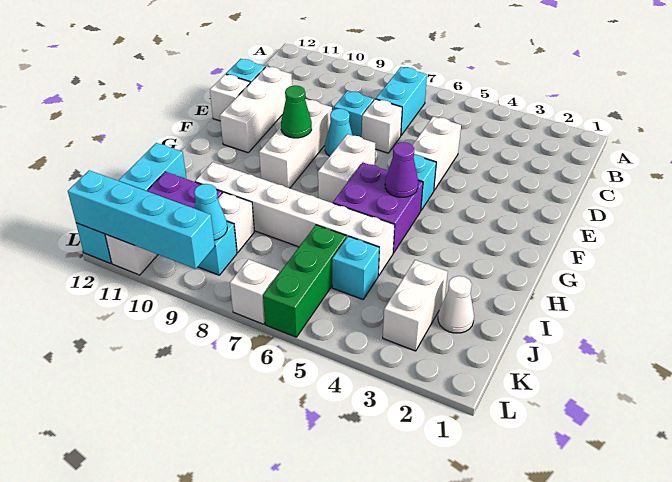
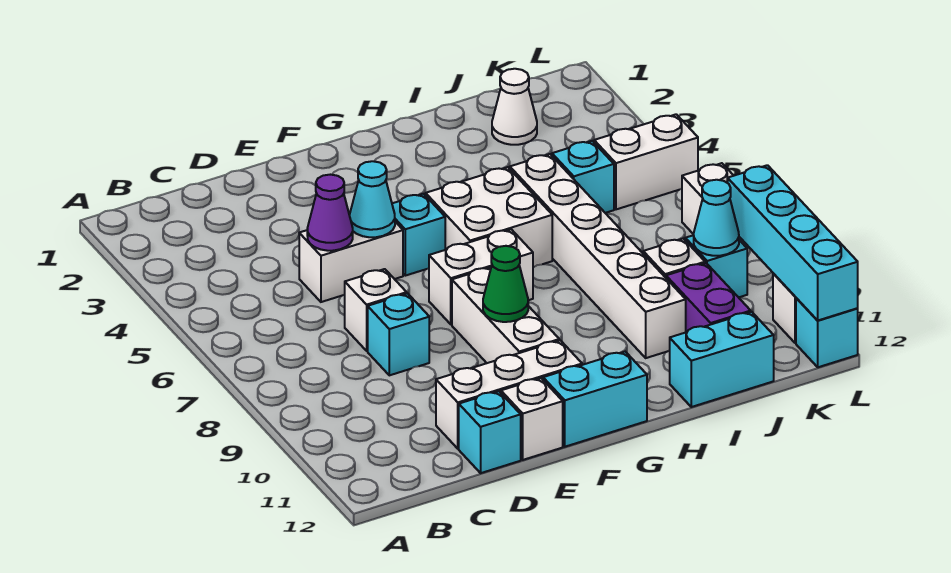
cyan brick B7:C7 level 1 -> cyan brick F12:G12 level 1
cyan cone E8 level 1 -> cyan cone E5 level 2
white brick E9:G9 level 1 -> white brick F8:F10 level 1
purple brick G5:H6 level 1 -> white brick G5:H6 level 1
purple cone G5 level 2 -> purple cone D5 level 2
white brick J3:K3 level 1 -> white brick K5:L5 level 1
green brick J6:L6 level 1 -> none

